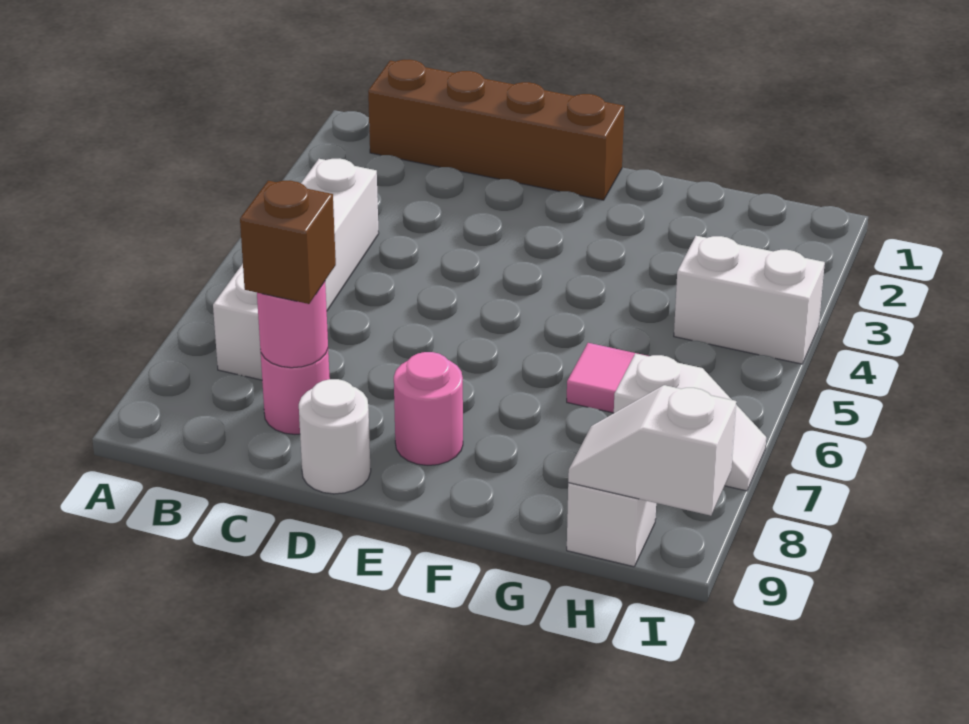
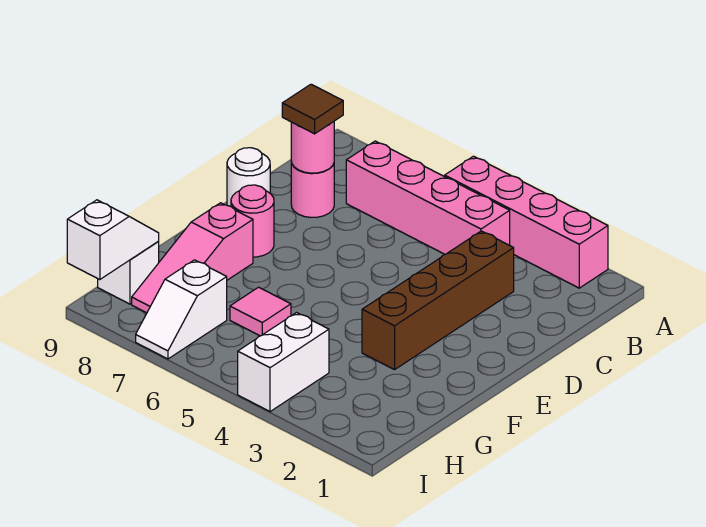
none -> pink brick A2:A5 level 1
brown brick B1:E1 level 1 -> brown brick C3:F3 level 1
white brick B4:B7 level 1 -> pink brick B4:B7 level 1
brown brick C8 level 3 -> brown tile C8 level 3
none -> pink slope F8:H8 level 1 top F

